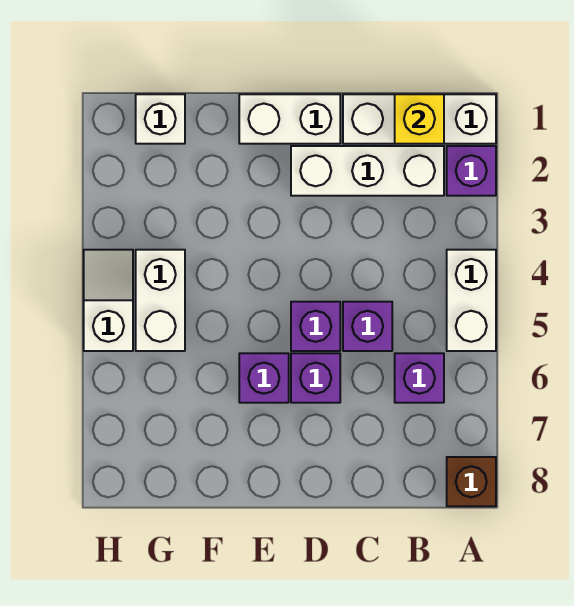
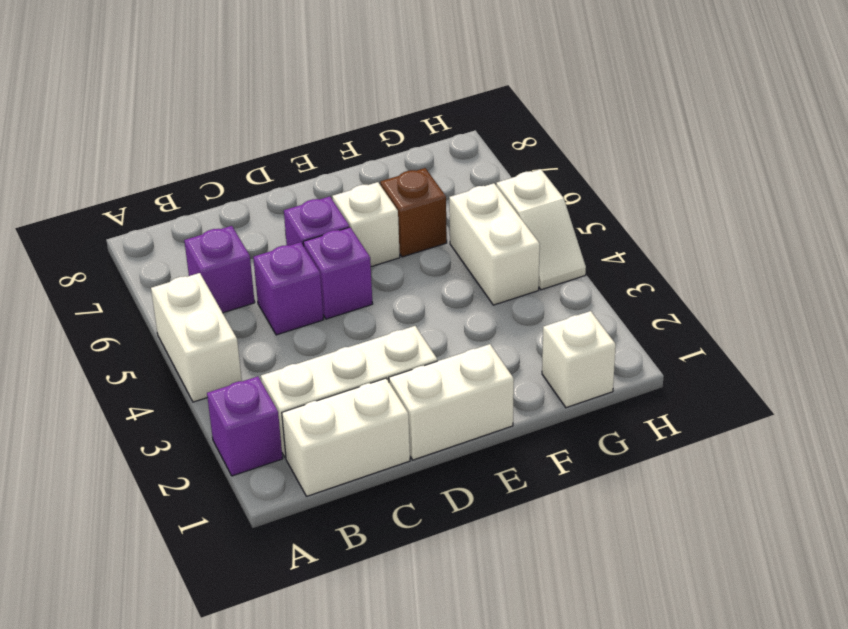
white brick A1:C1 level 1 -> white brick B1:C1 level 1
brown brick A8 level 1 -> brown brick F6 level 1
yellow brick B1 level 2 -> none
purple brick E6 level 1 -> white brick E6 level 1

